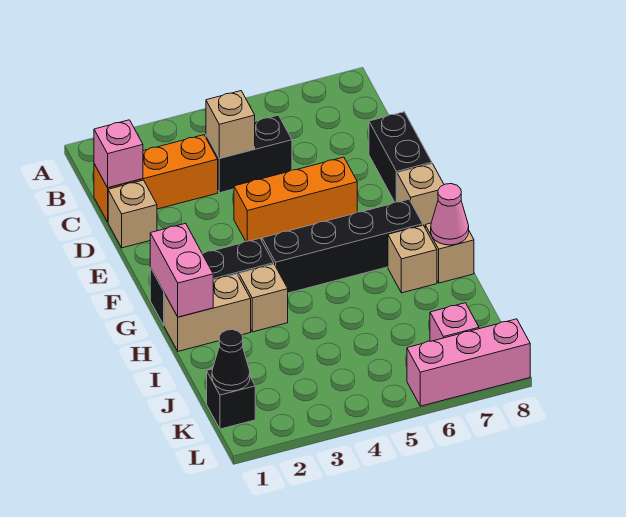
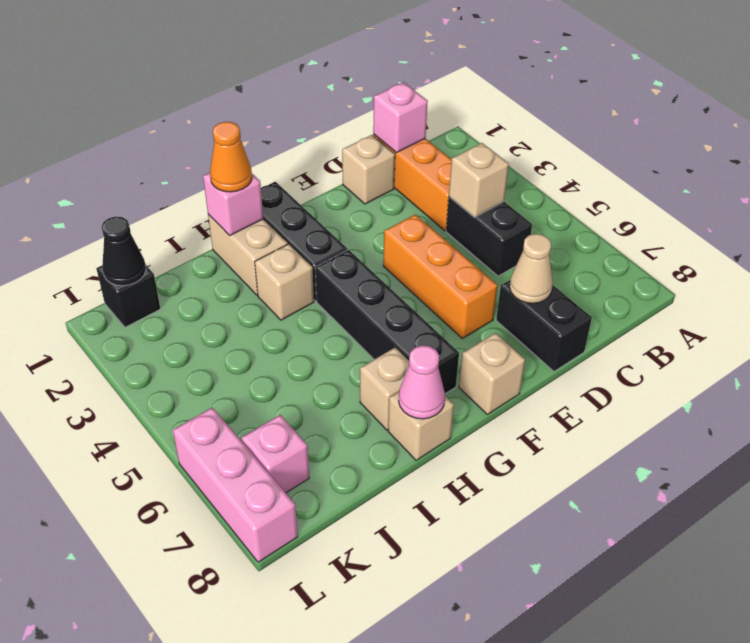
none -> tan cone D7 level 2
black brick D8:E8 level 1 -> black brick D7:D8 level 1
pink brick G1:H1 level 2 -> pink brick H1 level 2
none -> orange cone H1 level 3

